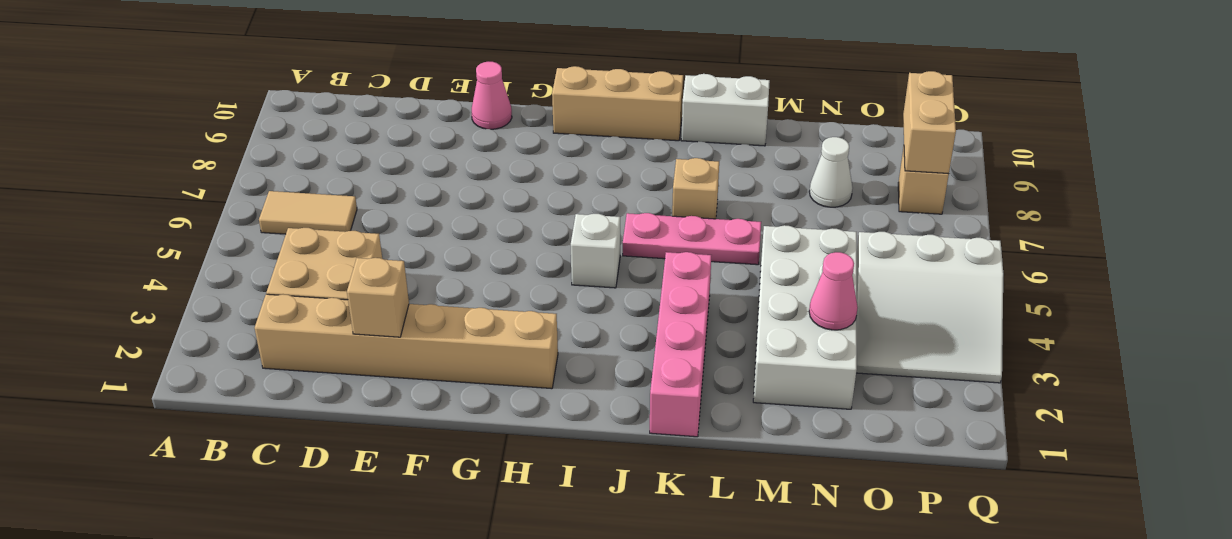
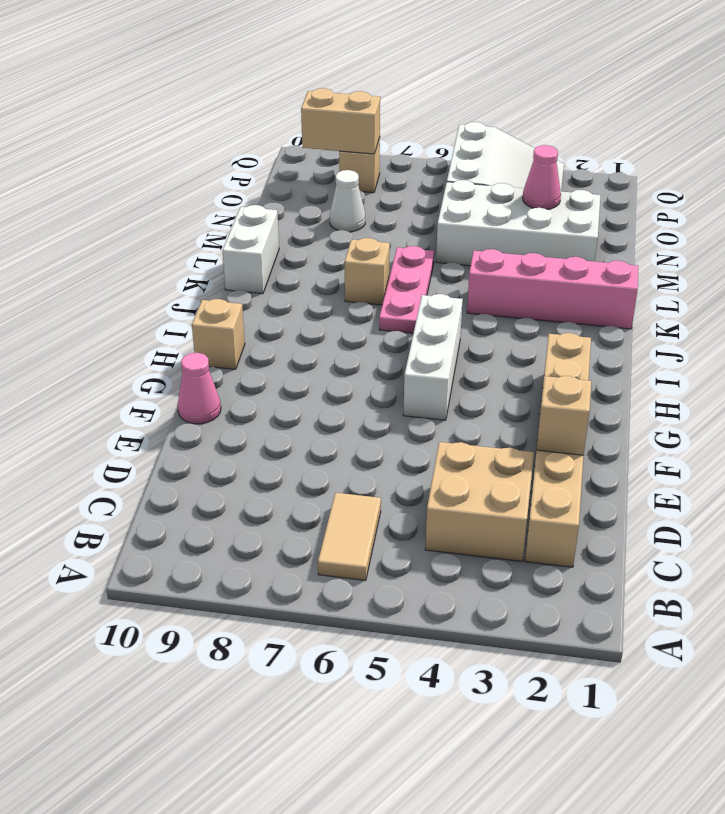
tan brick H10:J10 level 1 -> tan brick H10 level 1
white brick I5 level 1 -> white brick G5:I5 level 1

